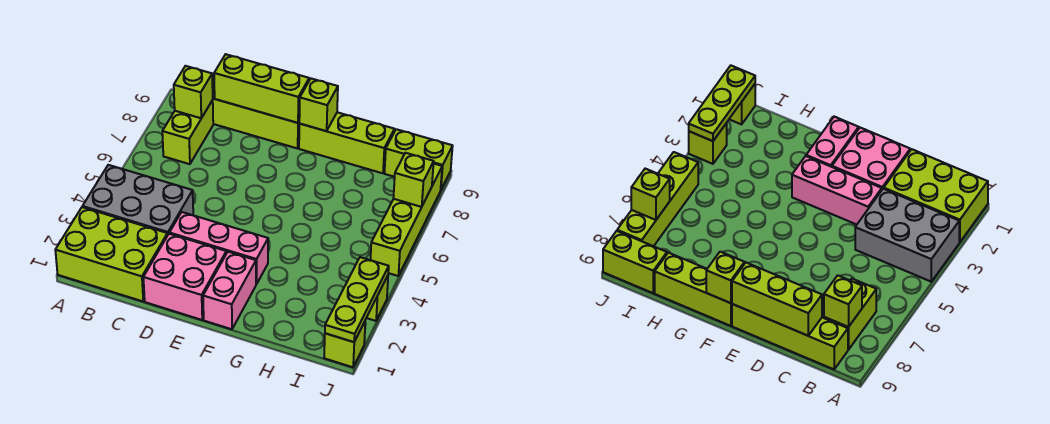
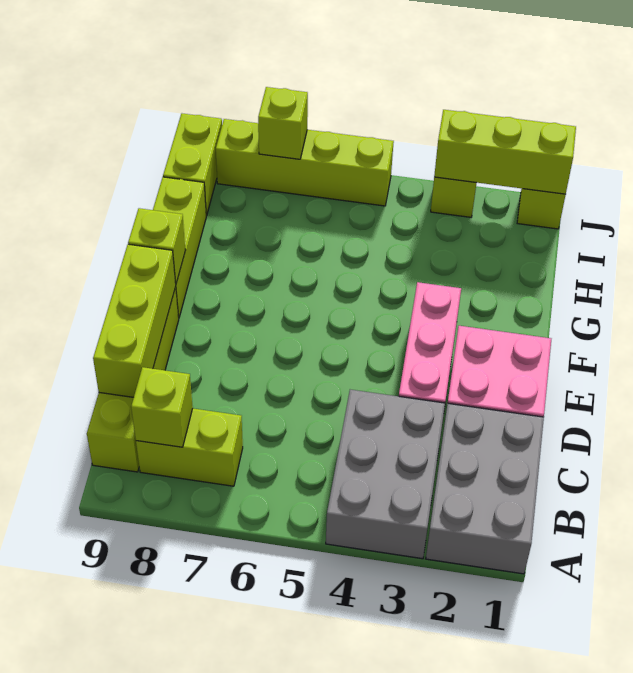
lime brick A1:C2 level 1 -> grey brick A1:C2 level 1
pink brick F1:F2 level 1 -> none
lime plate J1:J3 level 2 -> lime brick J1:J3 level 2

